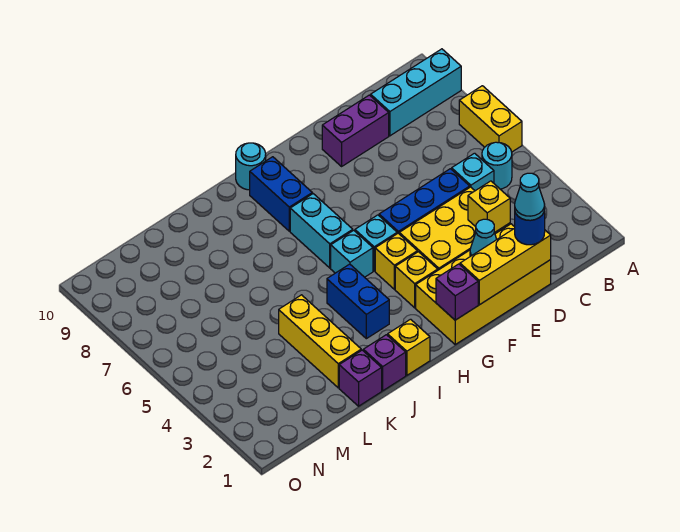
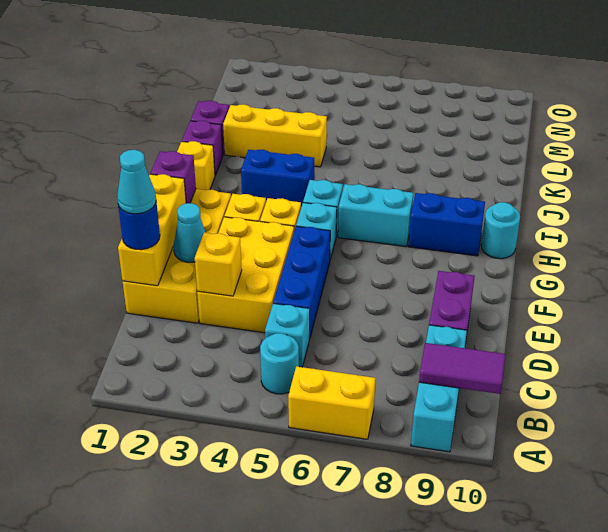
none -> purple tile B9:B10 level 2

